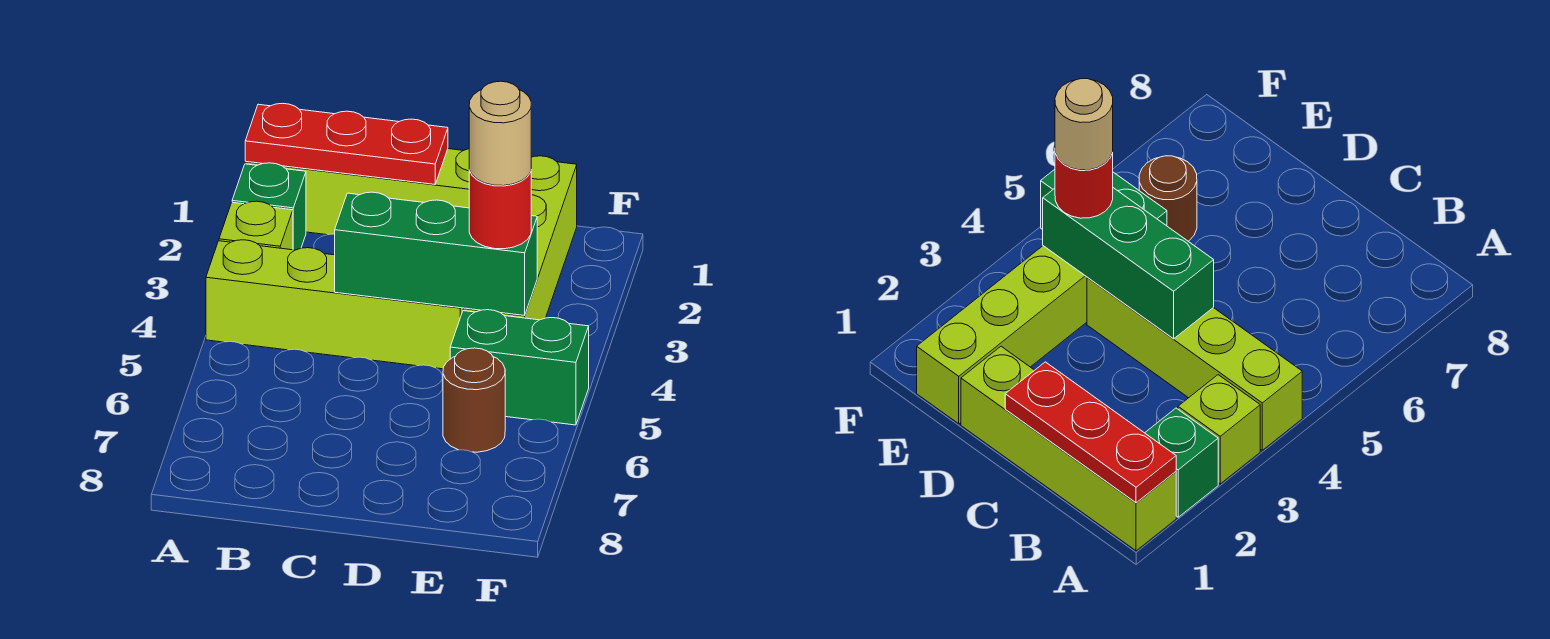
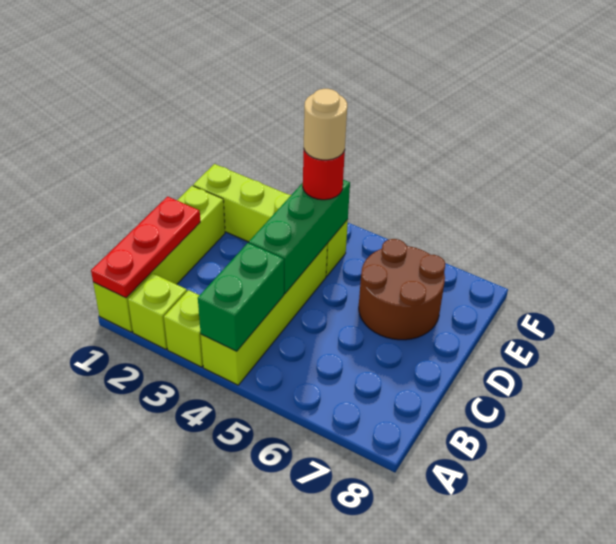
green brick A2 level 1 -> lime brick A2 level 1
green brick E5:F5 level 1 -> green brick A4:B4 level 2
brown round brick E6 level 1 -> brown round brick D6:E7 level 1

